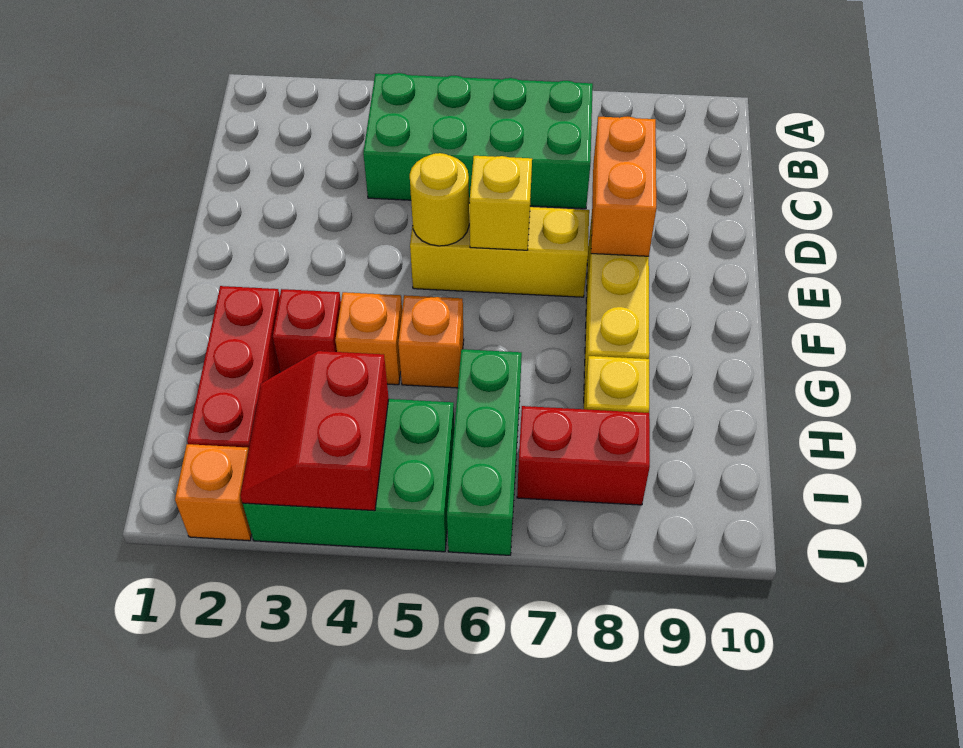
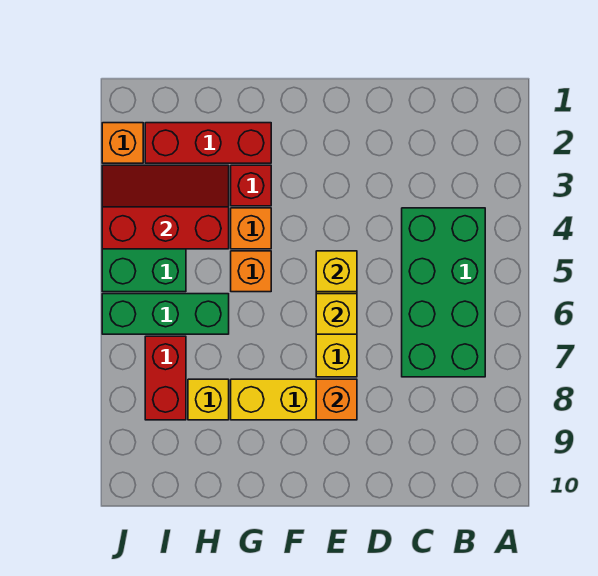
orange brick D8:E8 level 2 -> orange brick E8 level 2
yellow round brick E5 level 2 -> yellow brick E5 level 2
red slope I3:J4 level 2 top 4 -> red slope H3:J4 level 2 top 4

